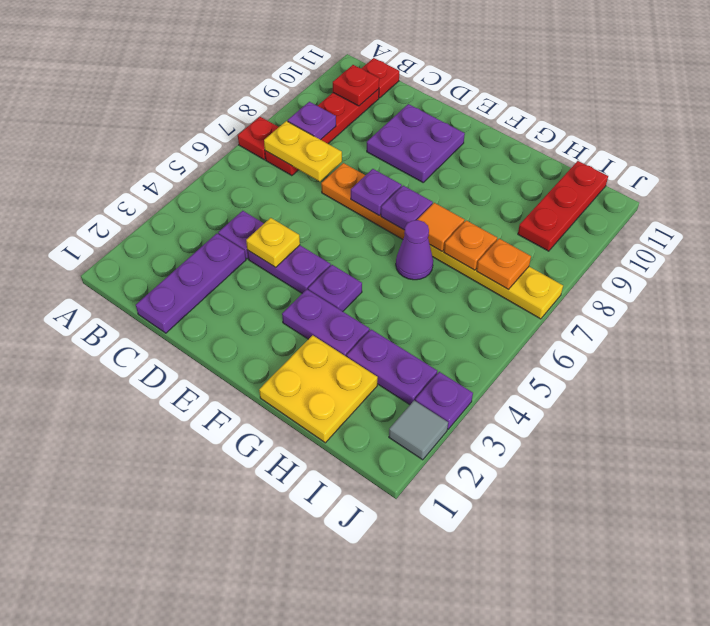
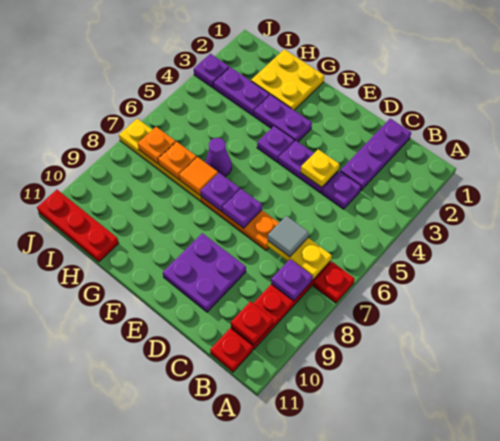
red plate I9:I11 level 1 -> red plate H11:J11 level 1
grey tile J2 level 1 -> grey tile C7 level 3

